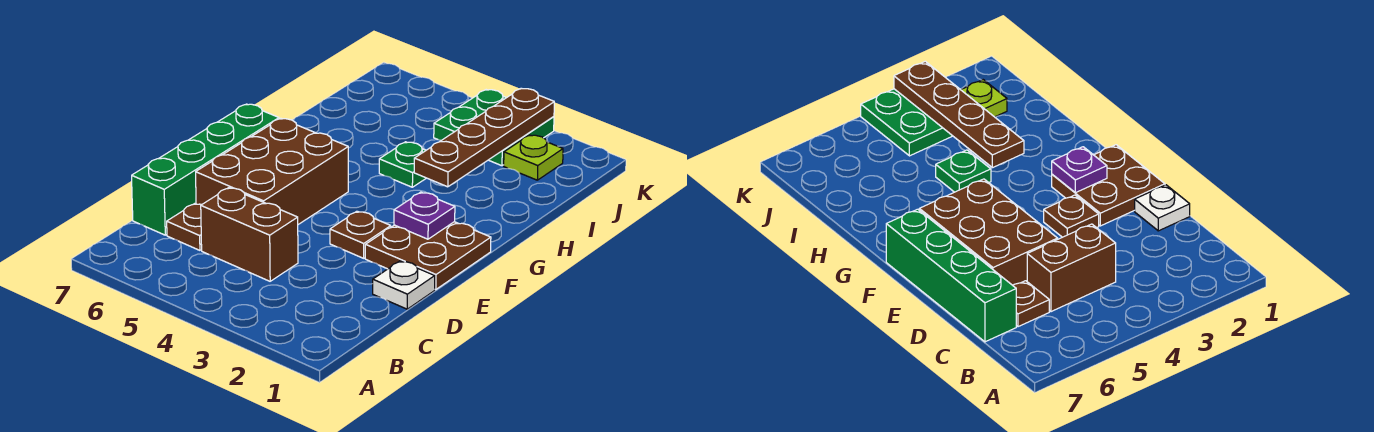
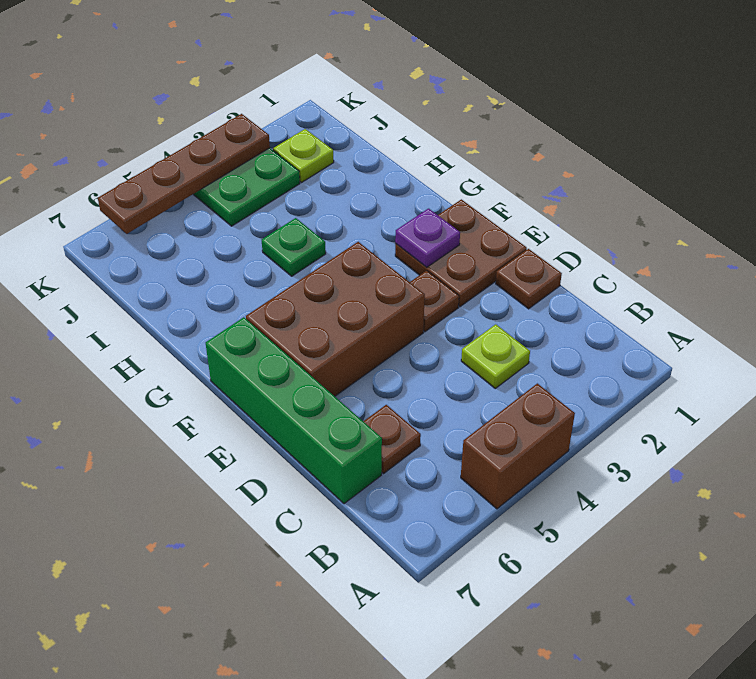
none -> lime plate C3 level 1
brown brick C4:C5 level 1 -> brown brick A4:A5 level 1
white plate D1 level 1 -> brown plate D1 level 1
brown brick D5:F6 level 1 -> brown brick E4:F6 level 1
brown plate H3:K3 level 2 -> brown plate K3:K6 level 2

